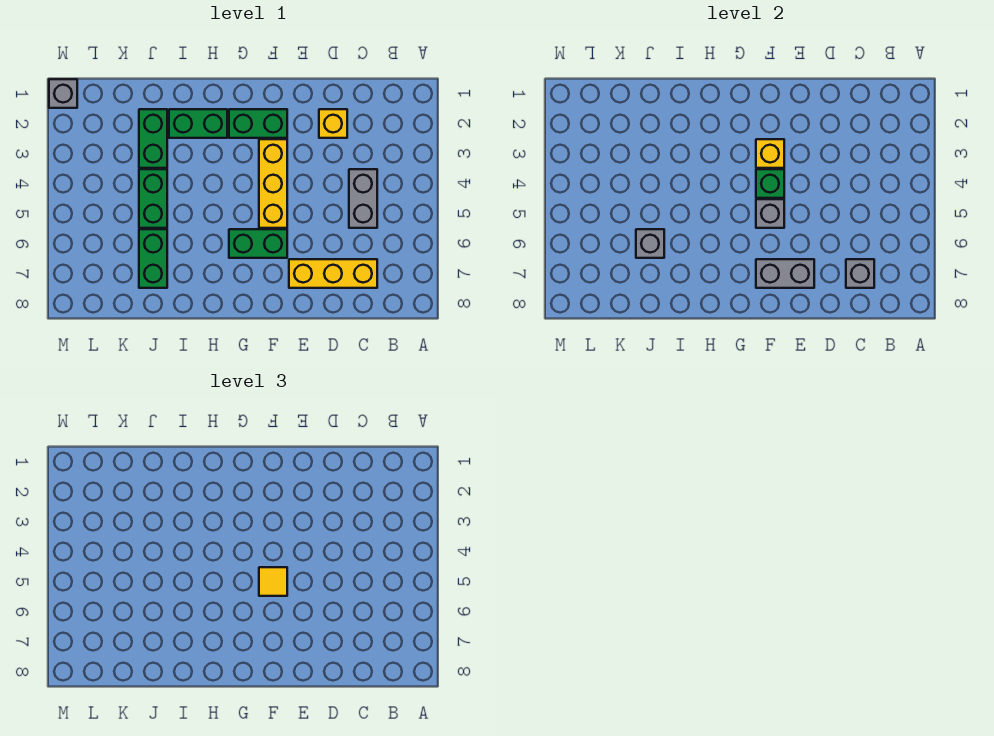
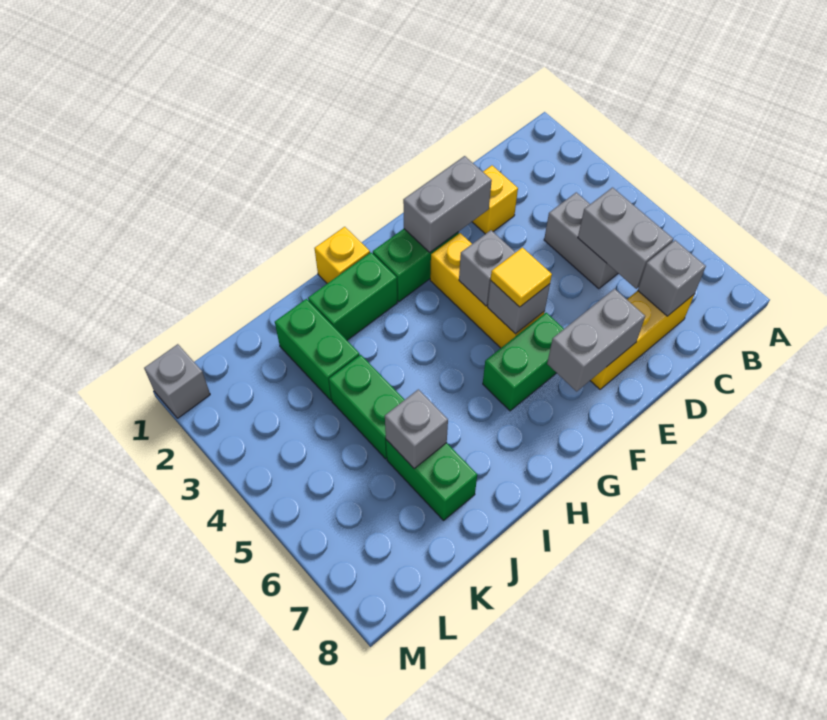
none -> grey brick C5:C6 level 2
none -> grey brick E2:F2 level 2
yellow brick F3 level 2 -> yellow brick H1 level 1
green brick F4 level 2 -> grey brick F4 level 2

